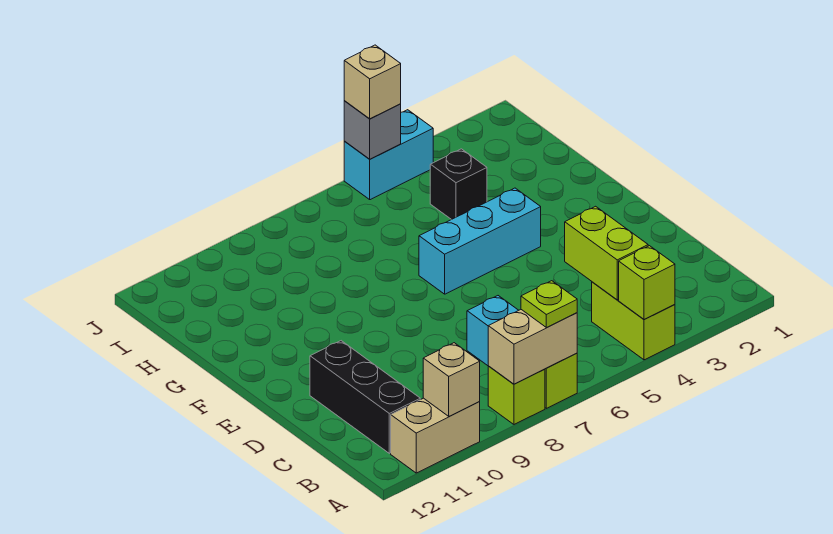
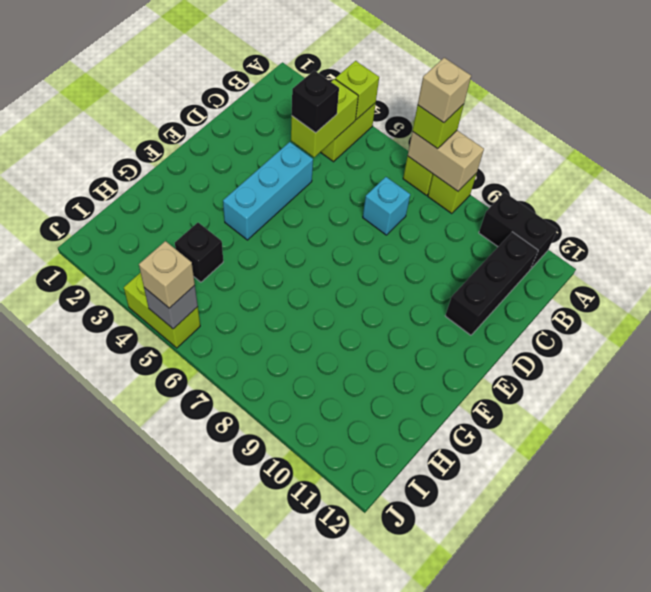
lime plate A7 level 3 -> lime brick A7 level 3
tan brick A10:A11 level 1 -> black brick A10:A11 level 1
tan brick A10 level 2 -> tan brick A7 level 4
none -> black brick C4 level 3
cyan brick F4:F6 level 1 -> cyan brick D4:F4 level 1
cyan brick J4:J5 level 1 -> lime brick J4:J5 level 1

